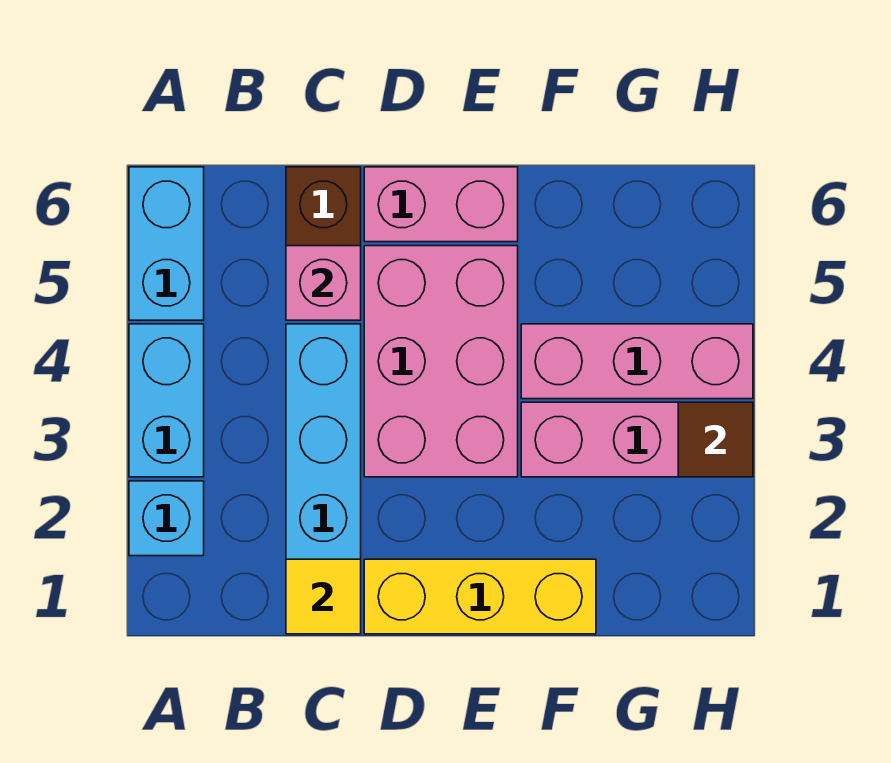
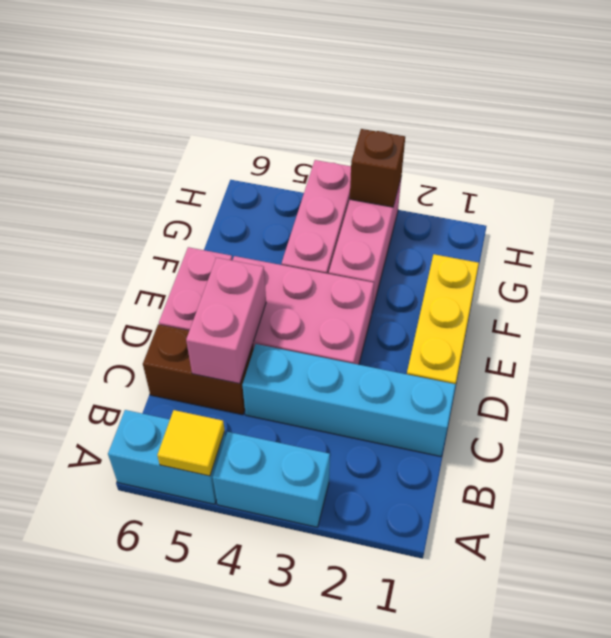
cyan brick A2 level 1 -> none
yellow tile C1 level 2 -> yellow tile A5 level 2
pink brick C5 level 2 -> pink brick C5:D5 level 2
brown tile H3 level 2 -> brown brick H3 level 2

